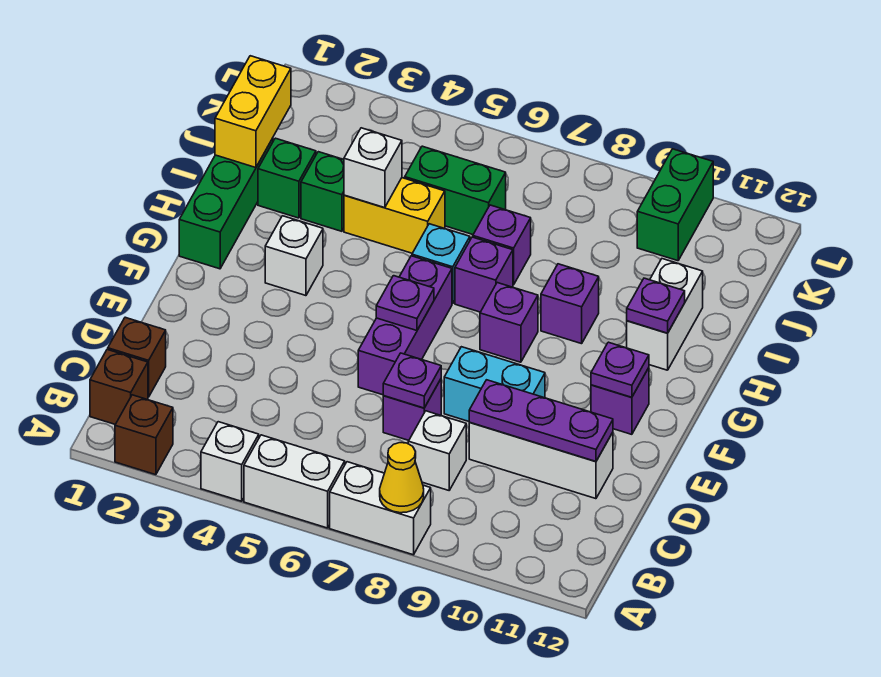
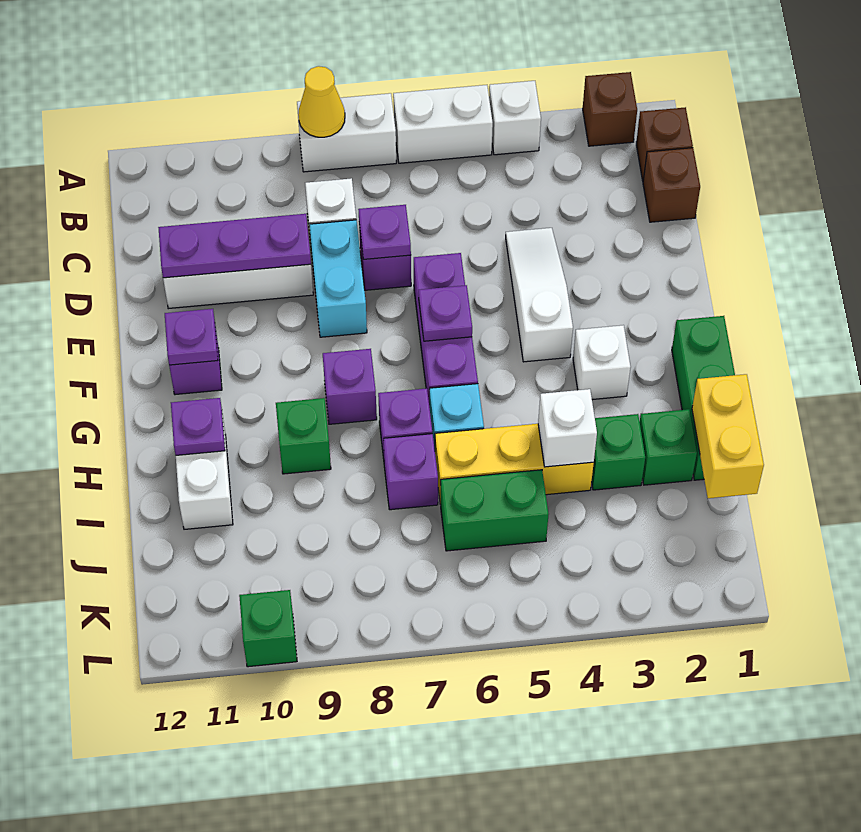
none -> white slope D4:F4 level 1 top F
cyan brick E8:E9 level 1 -> cyan brick D8:E8 level 1
purple brick H9 level 1 -> green brick H9 level 1
yellow brick I4:I5 level 1 -> yellow brick I4:I6 level 1
green brick K10:L10 level 1 -> green brick L10 level 1

